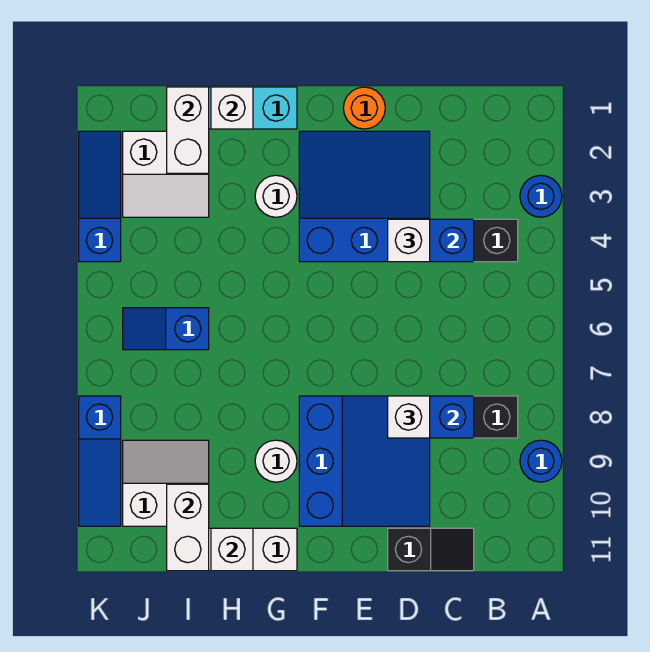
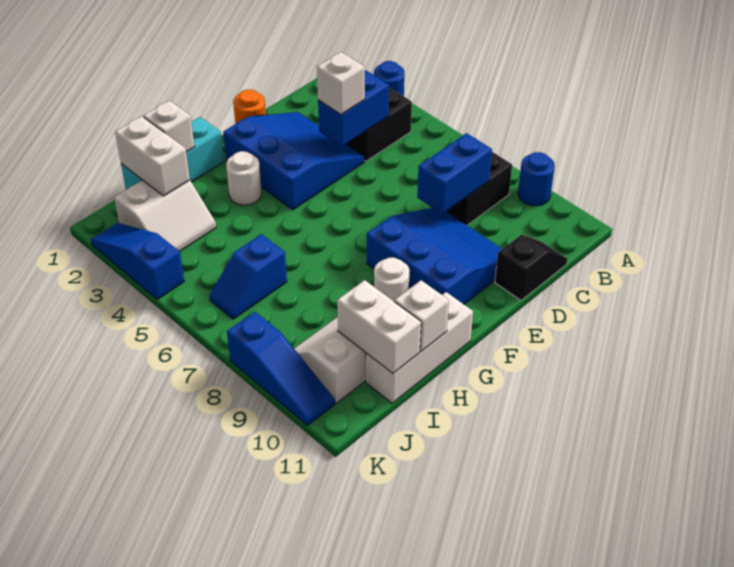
blue slope D2:F4 level 1 top 4 -> blue slope D2:F4 level 1 top F
white brick D8 level 3 -> none

